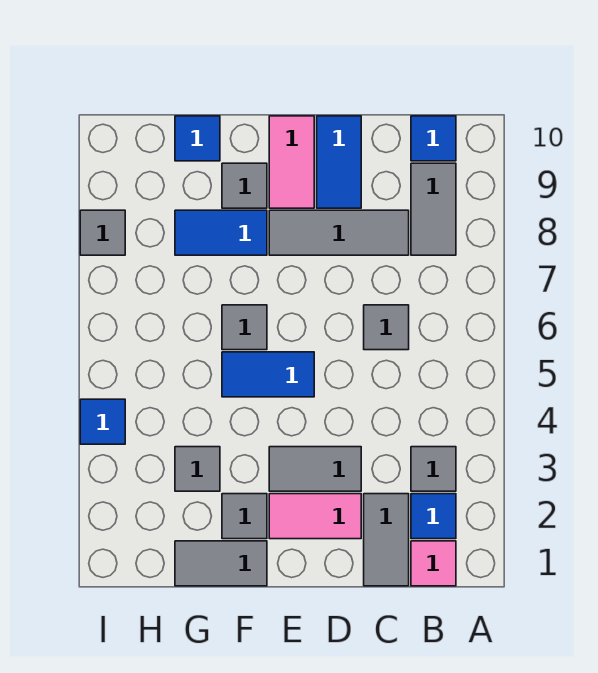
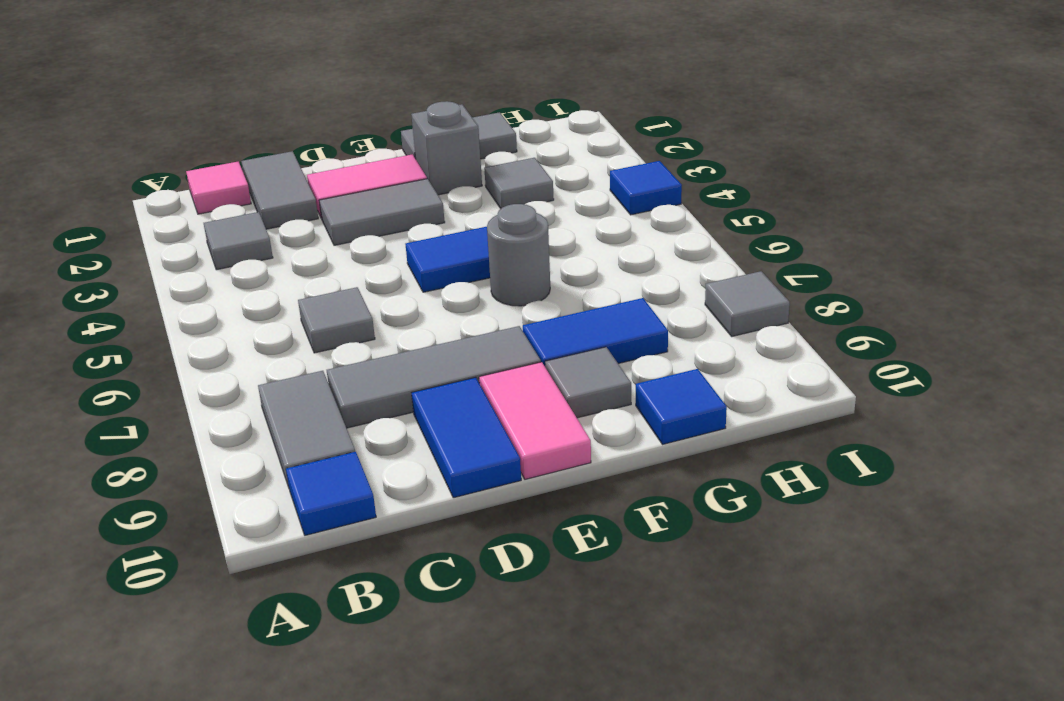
blue tile B2 level 1 -> none
grey tile F2 level 1 -> grey brick F2 level 1
grey tile F6 level 1 -> grey round brick F6 level 1

